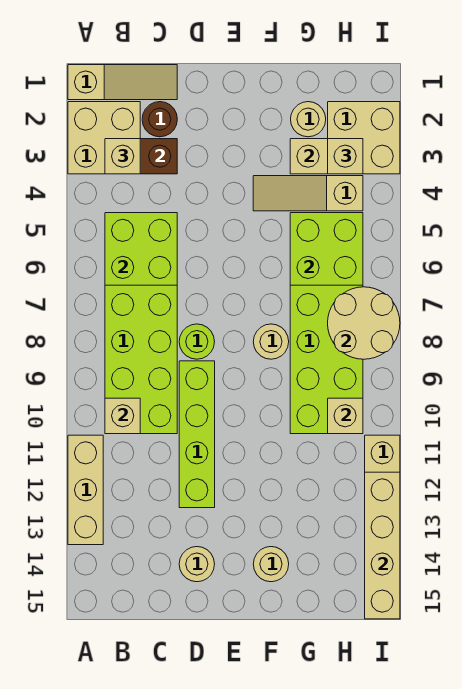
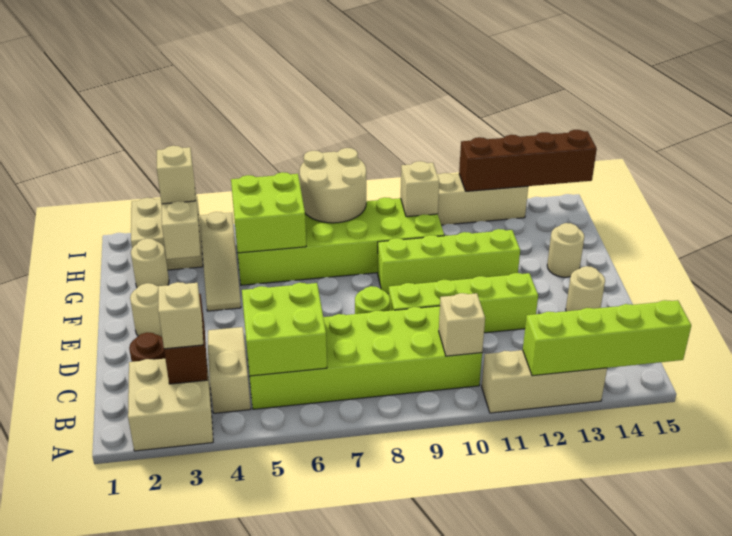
tan slope A1:C1 level 1 top A -> tan slope B4:D4 level 1 top B
none -> lime brick A12:A15 level 2
tan round brick F8 level 1 -> tan round brick E2 level 1
none -> lime brick F9:F12 level 1
tan brick I12:I15 level 2 -> brown brick I12:I15 level 2

